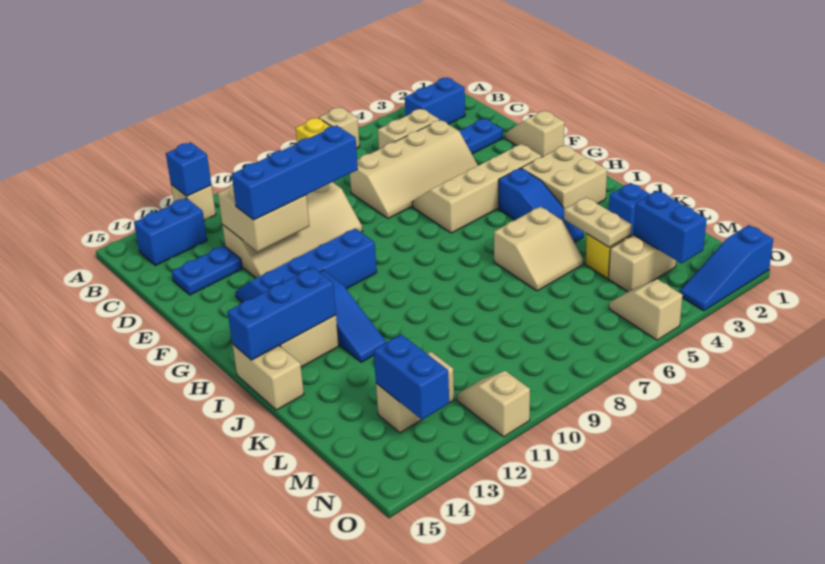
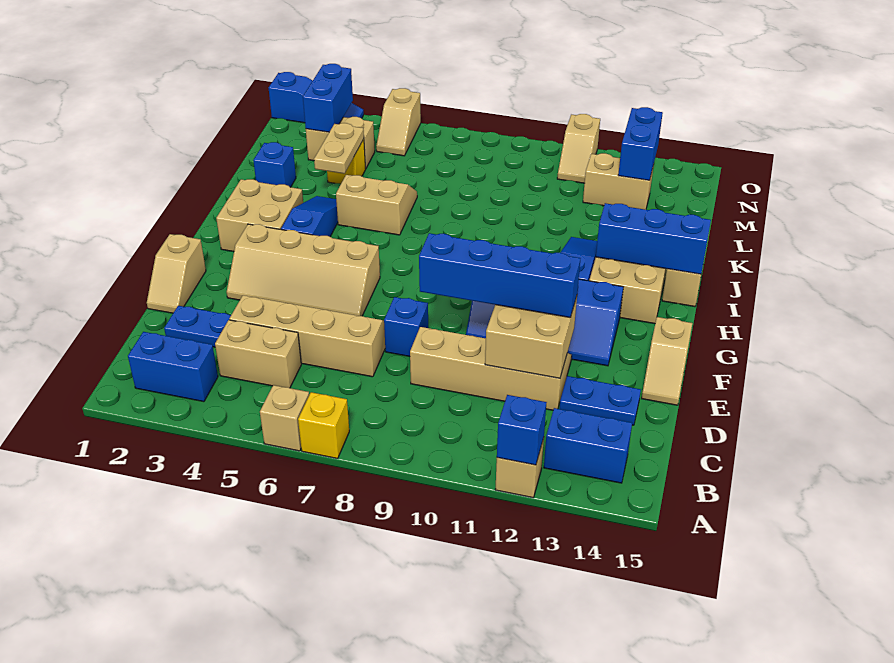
none -> blue brick E8 level 1
none -> tan slope E15:F15 level 1 top F

